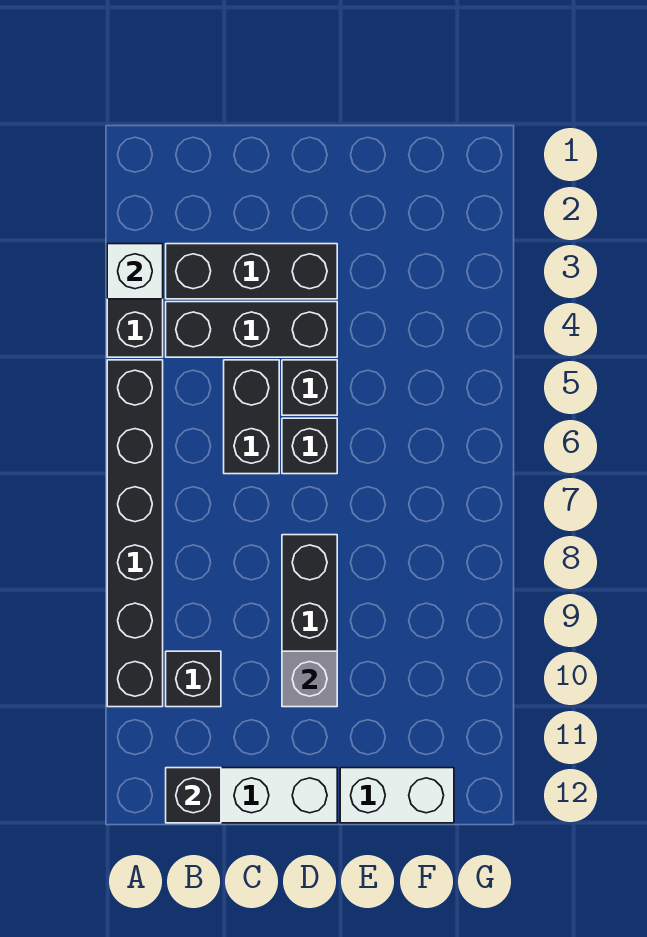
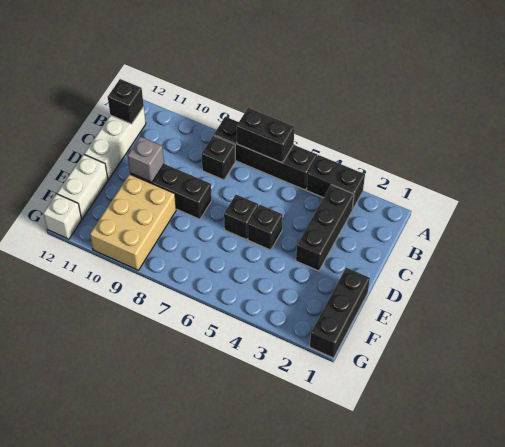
white brick A3 level 2 -> white brick G12 level 1
black brick A5:A10 level 1 -> black brick A5:A8 level 1
black brick B4:D4 level 1 -> black brick E1:G1 level 1
black brick B10 level 1 -> black brick B8 level 1
black brick C5:C6 level 1 -> black brick A6:A7 level 2
none -> tan brick E9:G10 level 1

